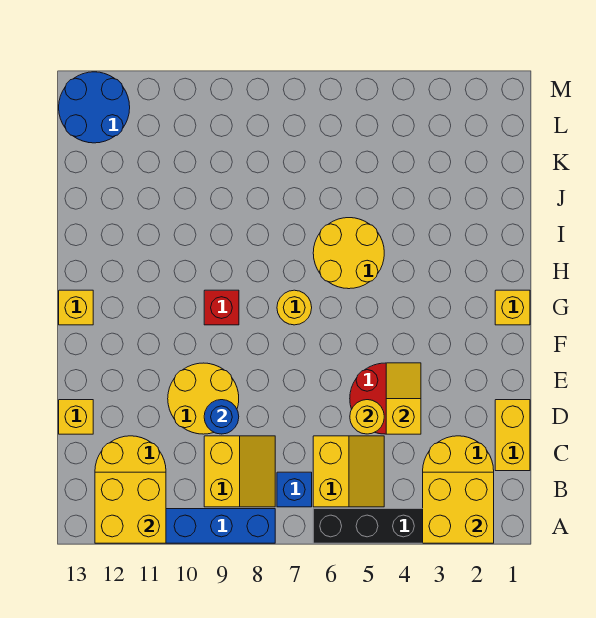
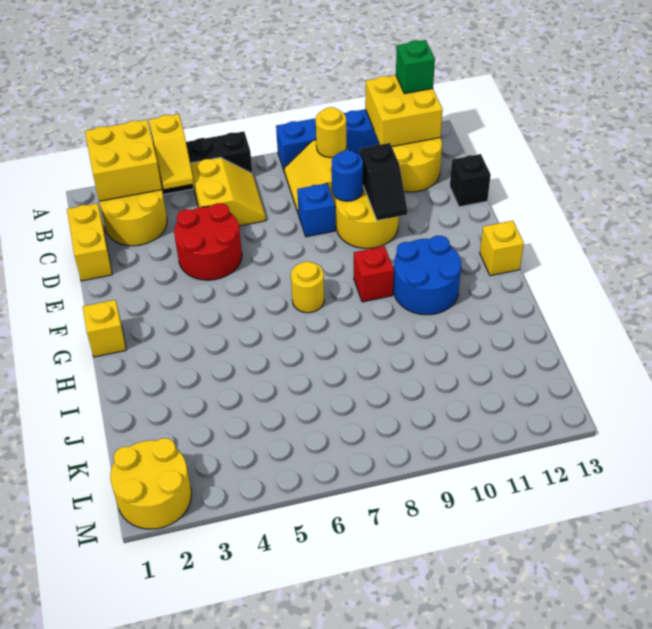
none -> green brick A12 level 3
yellow slope B5:C6 level 1 top 6 -> yellow slope B5:C6 level 1 top 5
blue brick B7 level 1 -> blue brick D8 level 1
yellow slope D4:E4 level 2 top D -> yellow slope A4:B4 level 2 top A
yellow round brick D5 level 2 -> yellow round brick B9 level 2
none -> black slope D10:E10 level 2 top D
yellow brick D13 level 1 -> black brick D13 level 1
yellow round brick H5:I6 level 1 -> yellow round brick L1:M2 level 1
blue round brick L12:M13 level 1 -> blue round brick G10:H11 level 1

